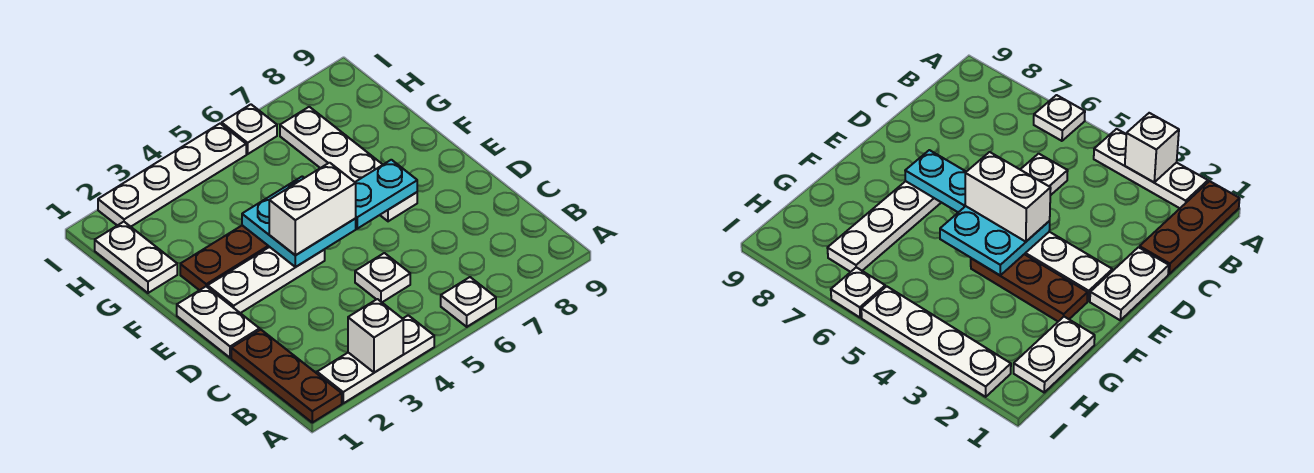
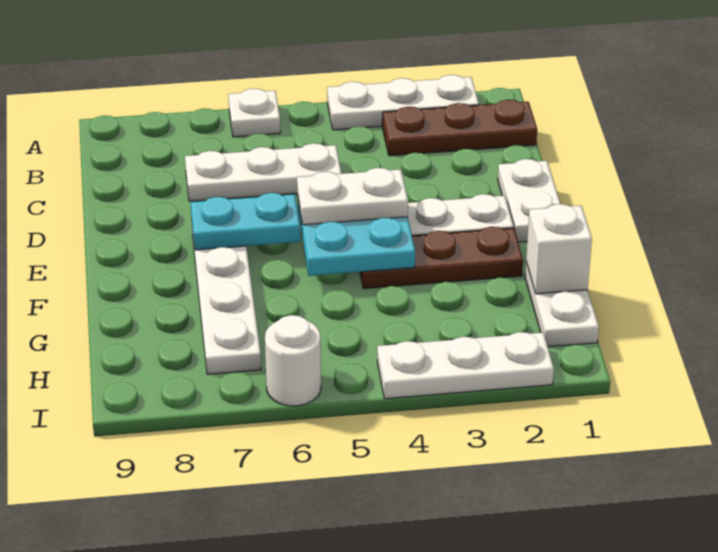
brown plate A1:C1 level 1 -> brown plate B1:B3 level 1
white brick A3 level 2 -> white brick G1 level 2
white plate C5 level 1 -> white plate C5:C7 level 1
white brick E4:E5 level 3 -> white plate E4:E5 level 3
white plate I2:I5 level 1 -> white plate I2:I4 level 1
white plate I6 level 1 -> white round brick I6 level 1

